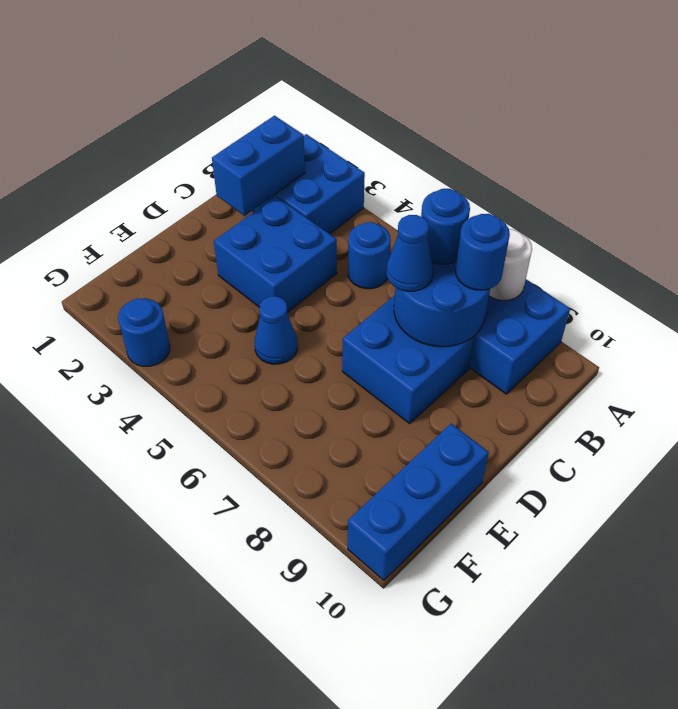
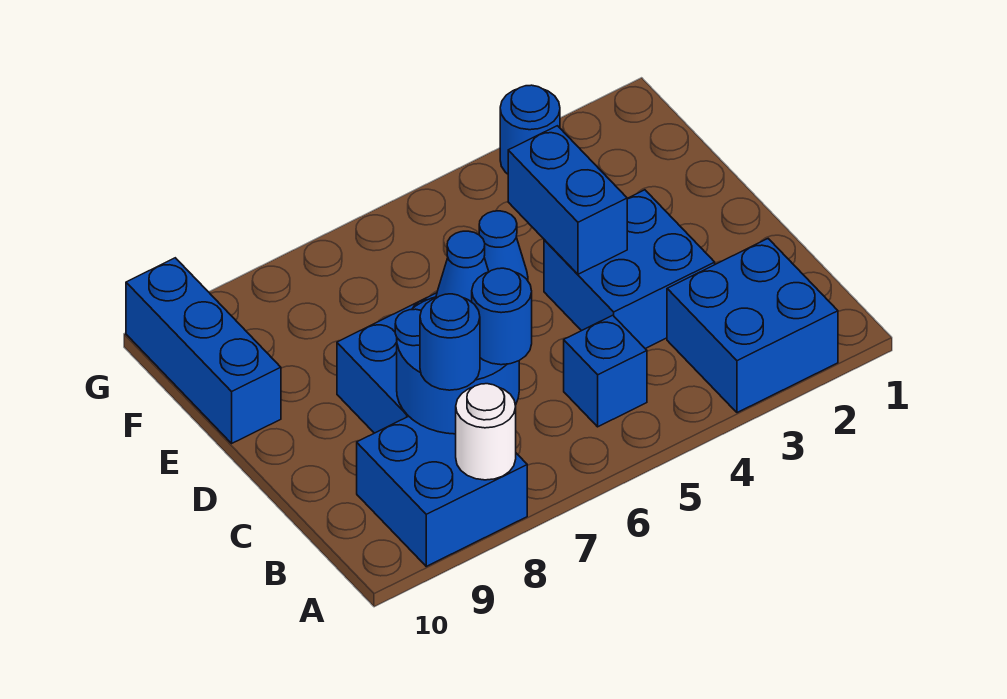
blue brick B2:C2 level 2 -> blue brick D4:E4 level 2
blue round brick B5 level 1 -> blue brick B5 level 1

